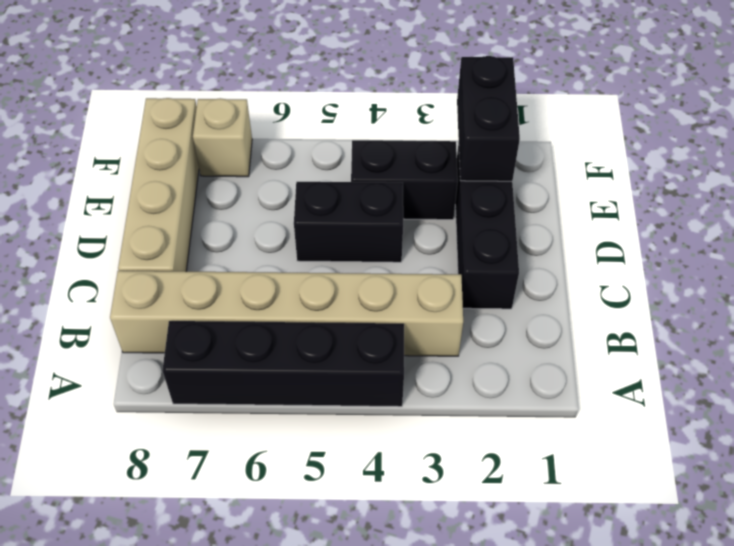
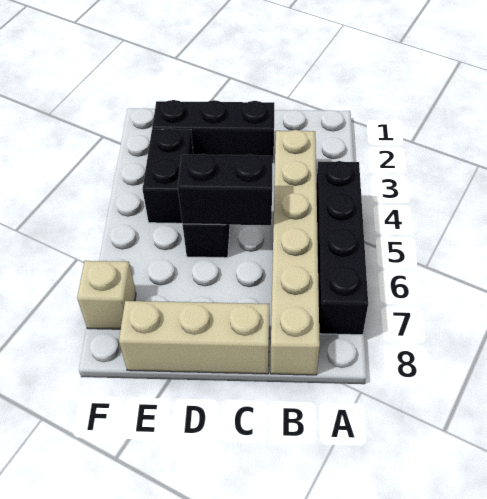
tan brick C8:F8 level 1 -> tan brick C8:E8 level 1
black brick E2:F2 level 2 -> black brick C5:D5 level 2

